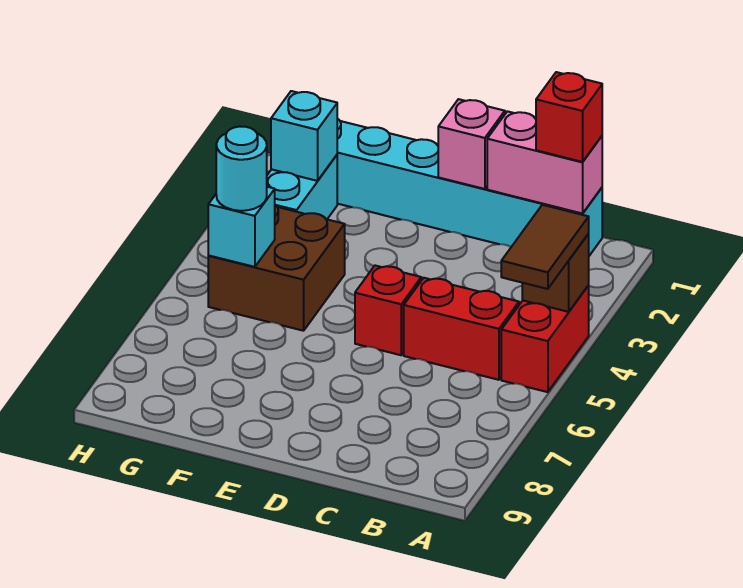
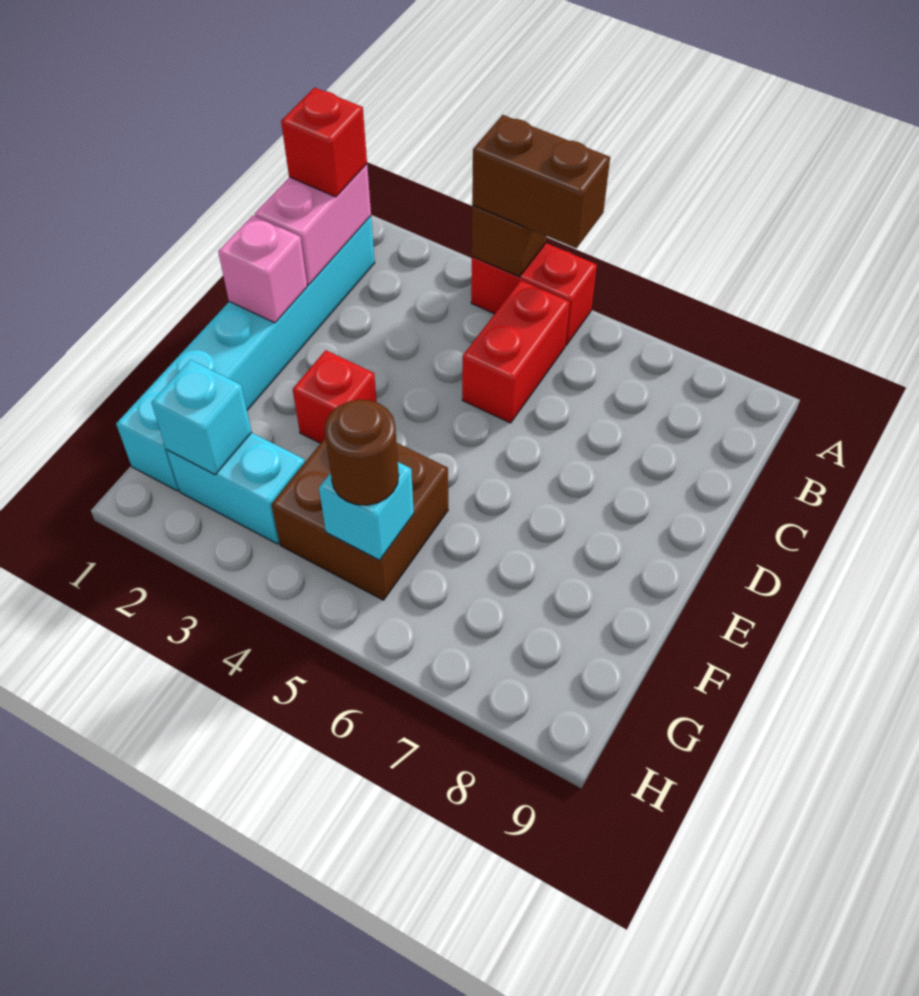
brown tile A4:A5 level 3 -> brown brick A4:A5 level 3
red brick D5 level 1 -> red brick E3 level 1
cyan round brick G5 level 3 -> brown round brick G5 level 3

